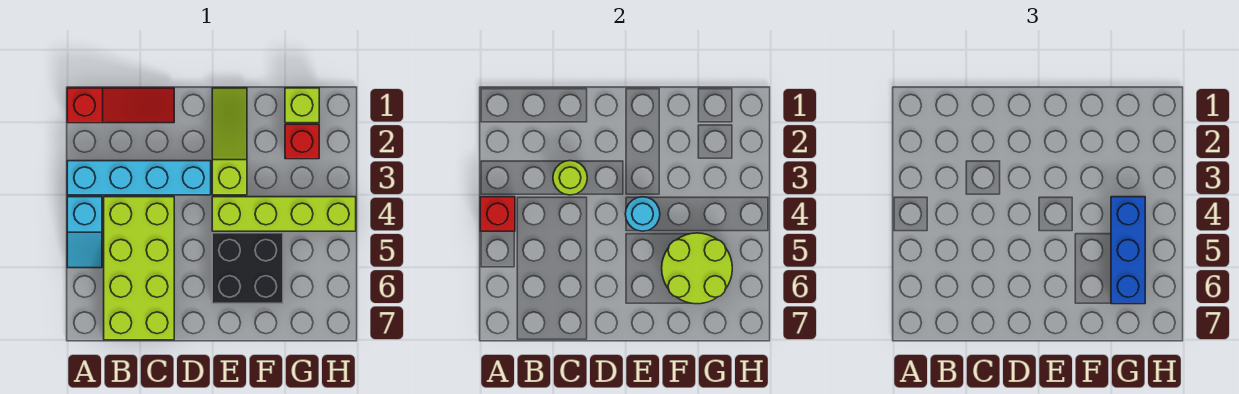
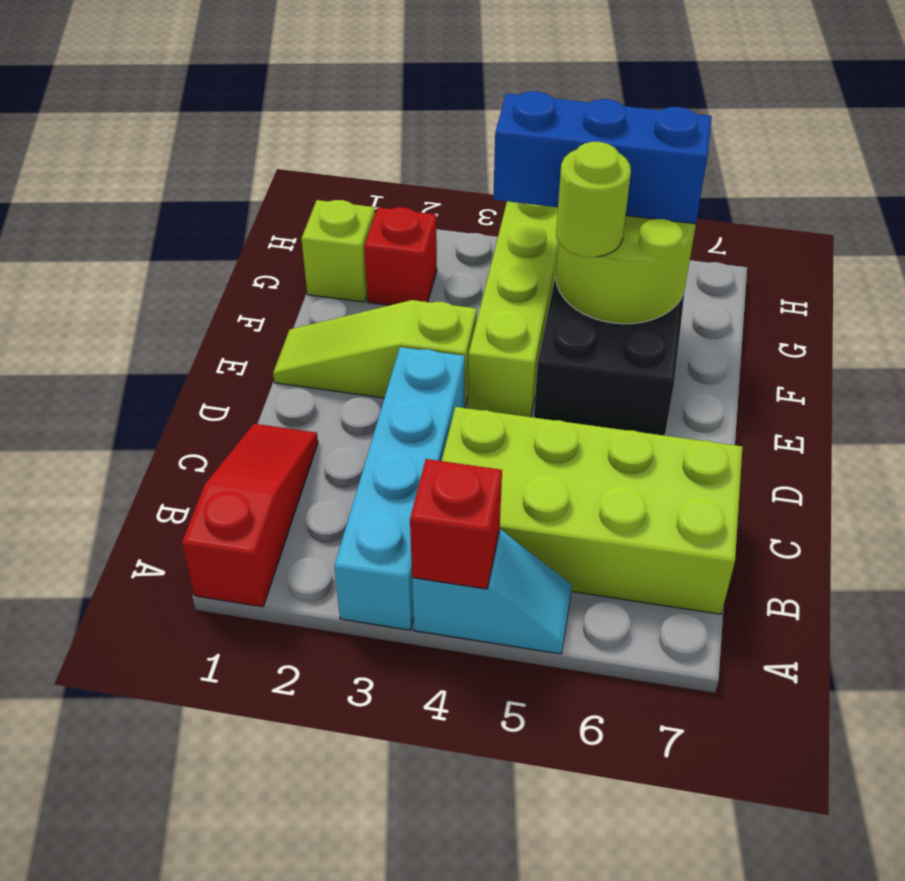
lime round brick C3 level 2 -> lime round brick F5 level 3
cyan round brick E4 level 2 -> none

